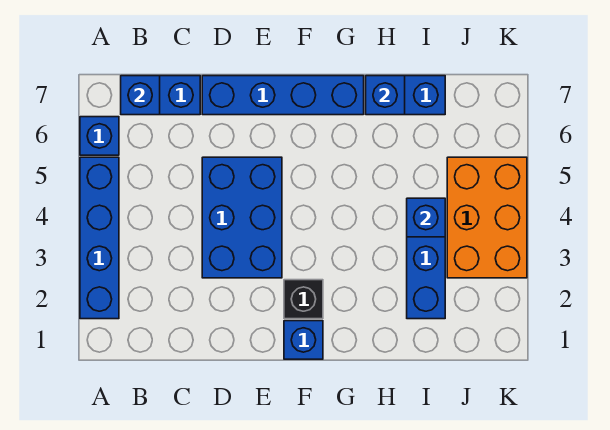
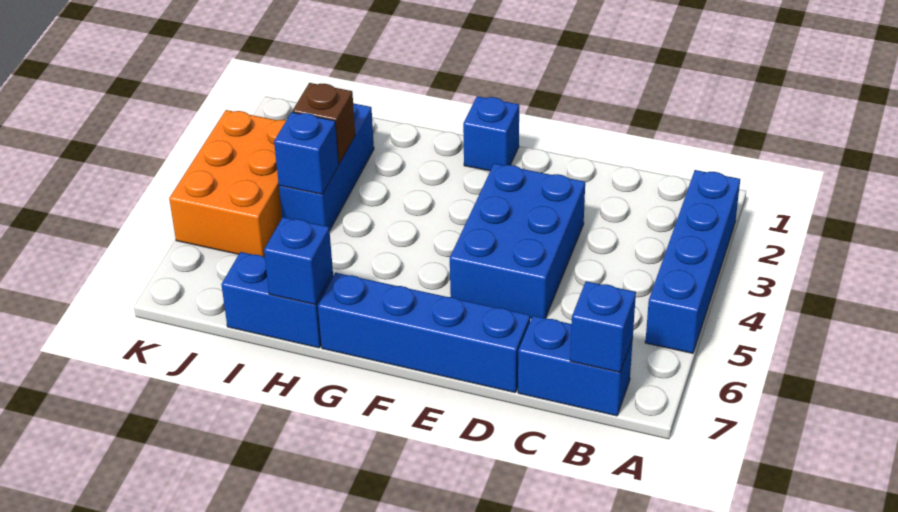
blue brick A6 level 1 -> none
black brick F2 level 1 -> none
none -> brown brick I3 level 2

